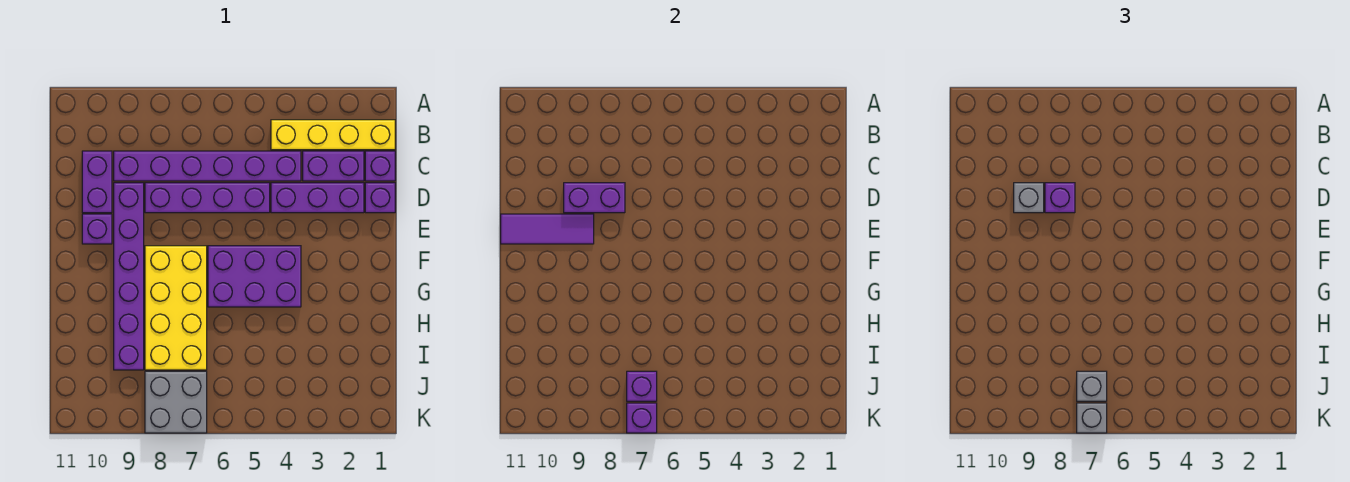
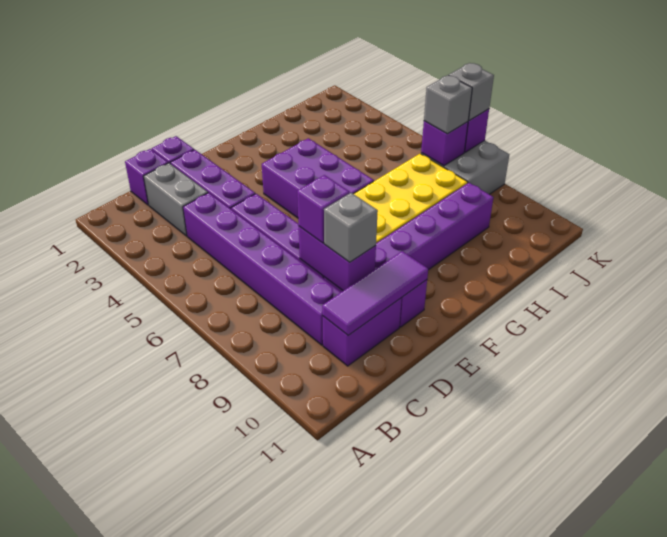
yellow brick B1:B4 level 1 -> none
purple brick C2:C3 level 1 -> grey brick C2:C3 level 1
purple tile E9:E11 level 2 -> purple tile C10:E10 level 2

